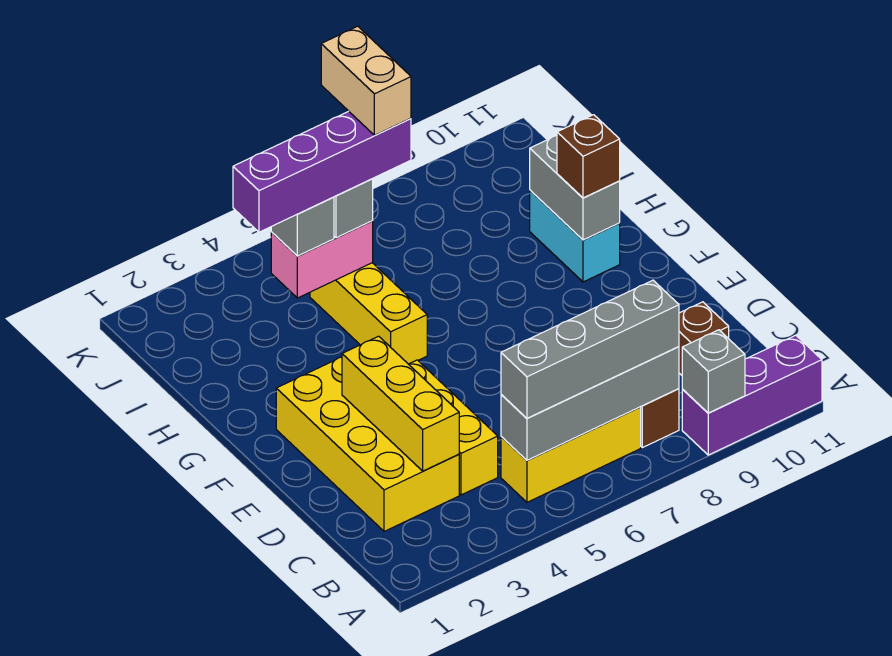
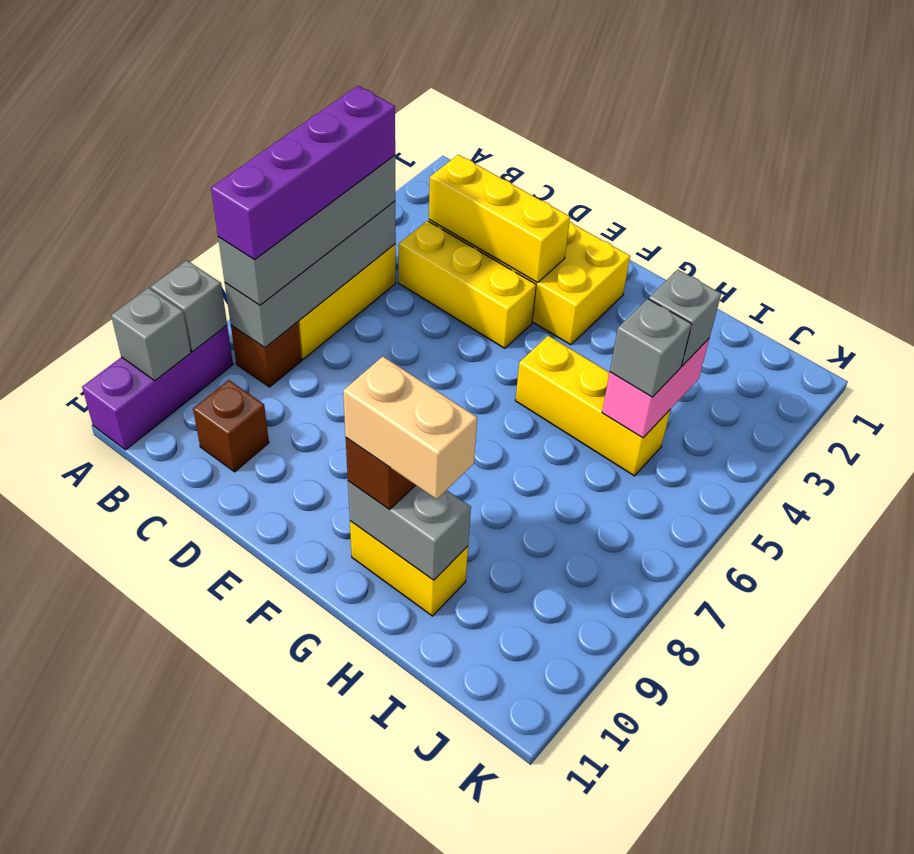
none -> grey brick A10 level 2
cyan brick G10:H10 level 1 -> yellow brick G10:H10 level 1
purple brick I3:I6 level 4 -> purple brick B5:B8 level 4
tan brick I6:J6 level 5 -> tan brick G10:H10 level 4

